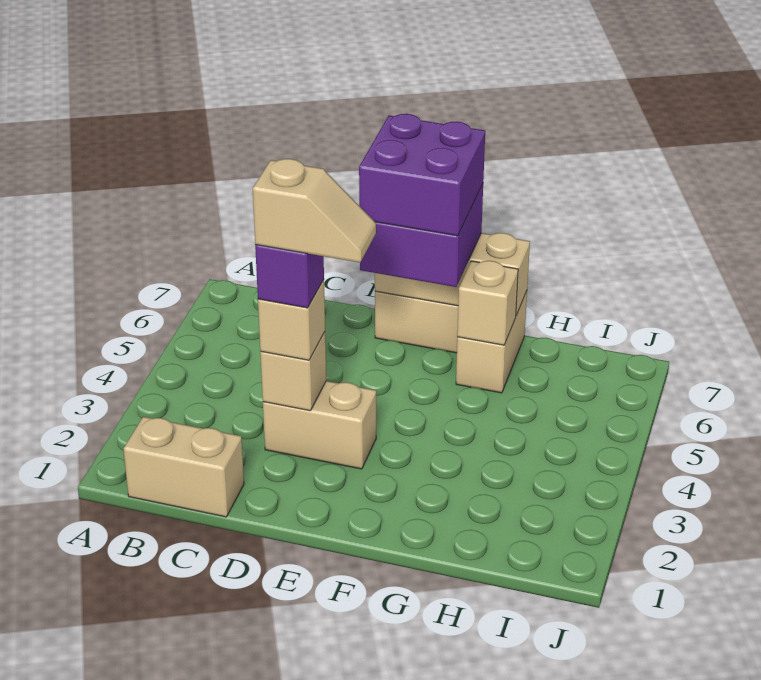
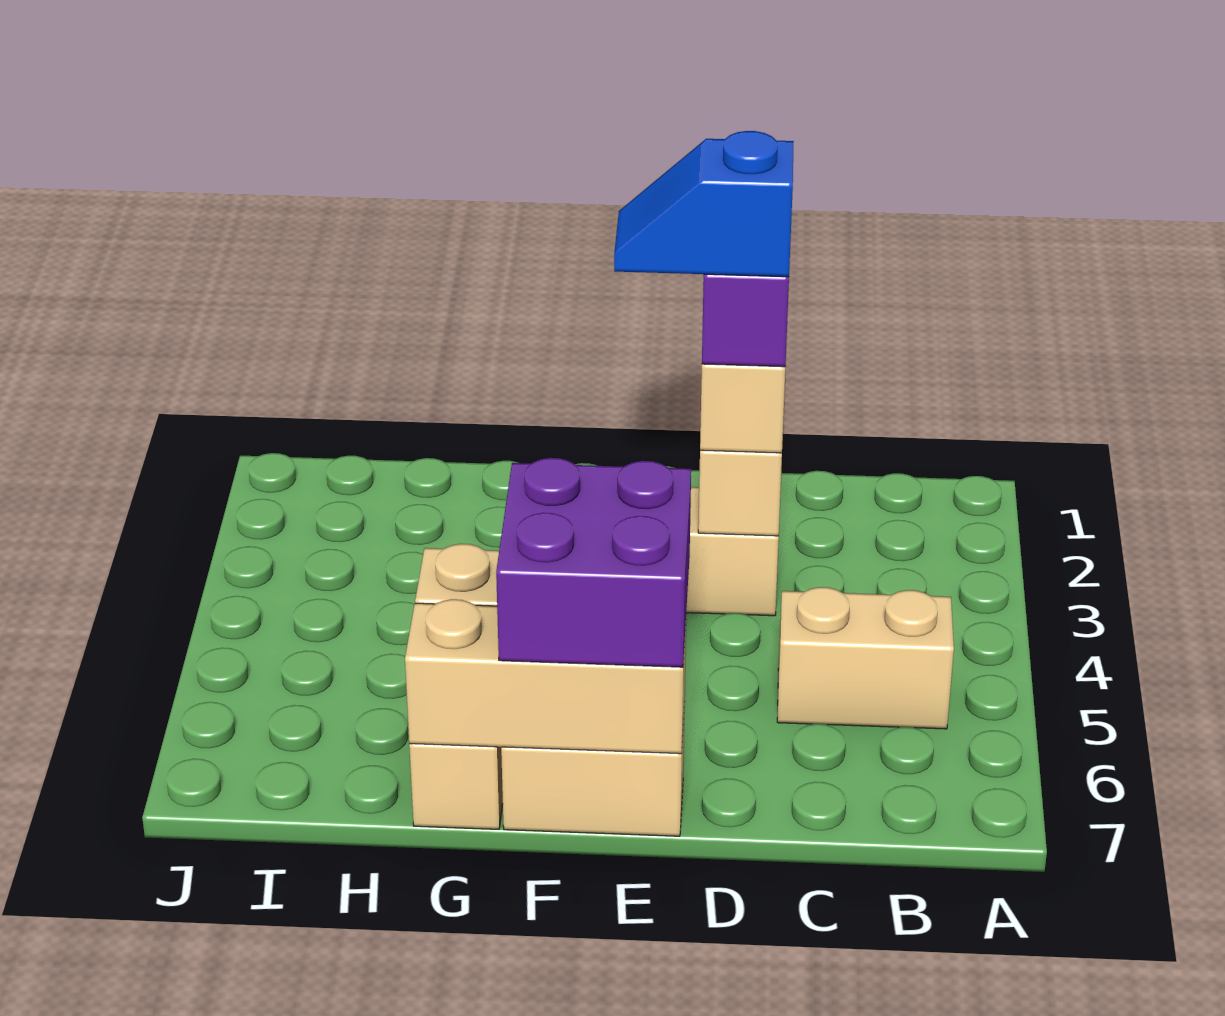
tan brick B1:C1 level 1 -> tan brick B5:C5 level 1
tan slope D3:E3 level 5 top D -> blue slope D3:E3 level 5 top D
purple brick E6:F7 level 4 -> none

